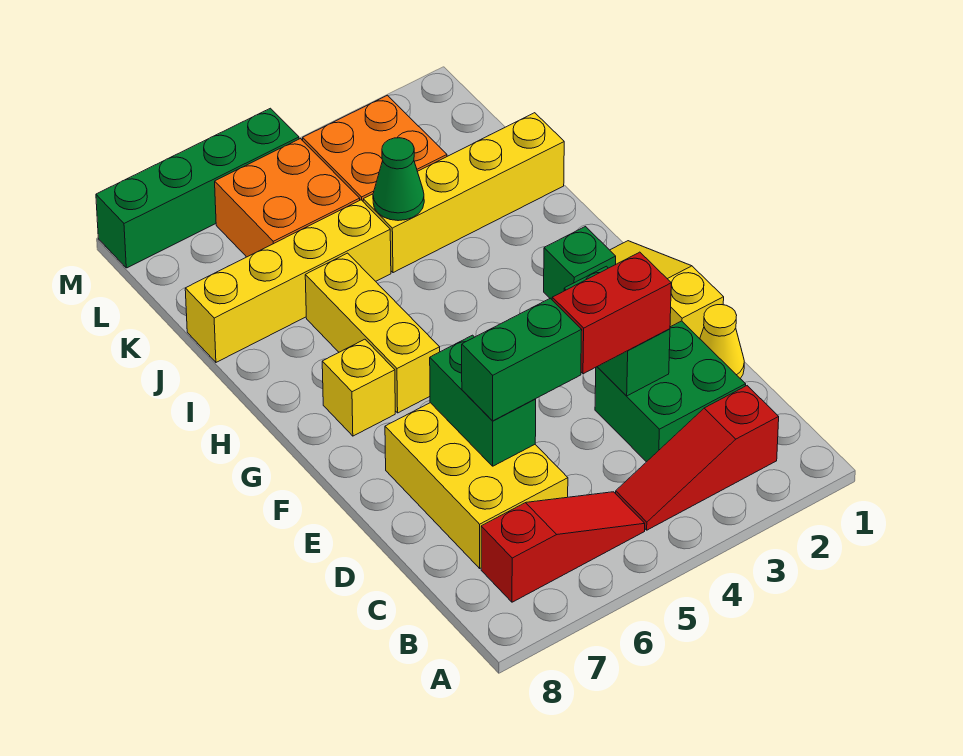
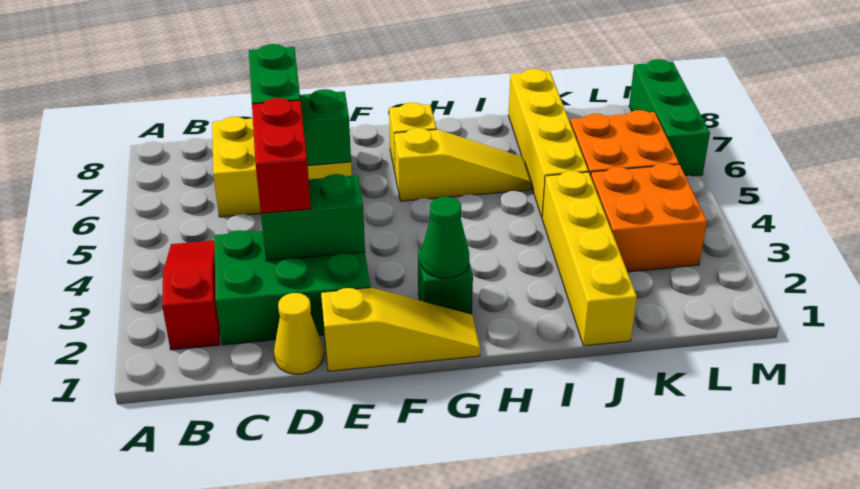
red slope B5:B7 level 1 top 7 -> none
green brick C2:D3 level 1 -> green brick C2:E3 level 1
yellow brick G6:I6 level 1 -> yellow slope G6:I6 level 1 top G
green cone J4 level 2 -> green cone G2 level 2
green brick M5:M8 level 1 -> green brick M6:M8 level 1

